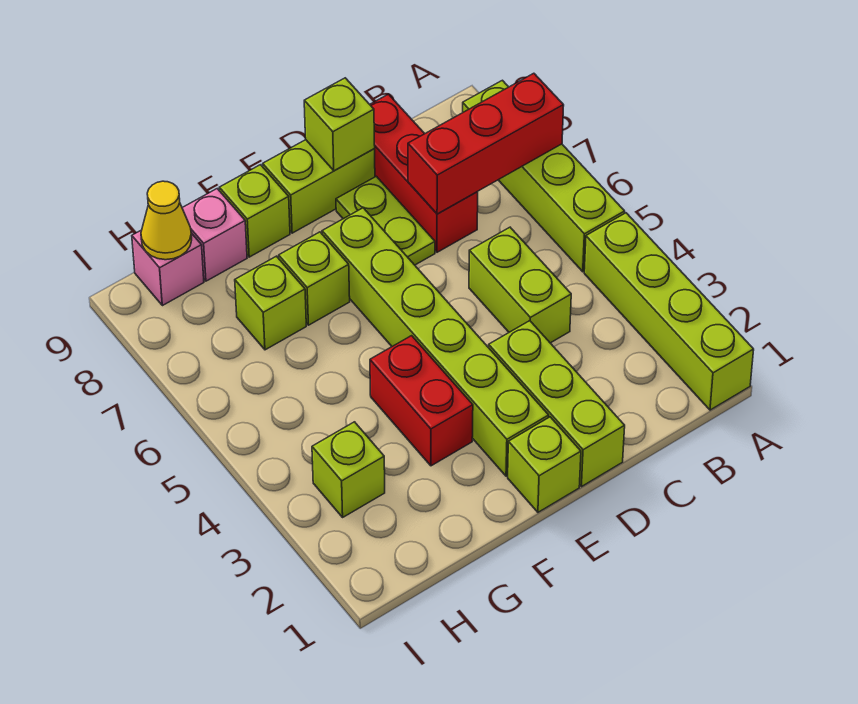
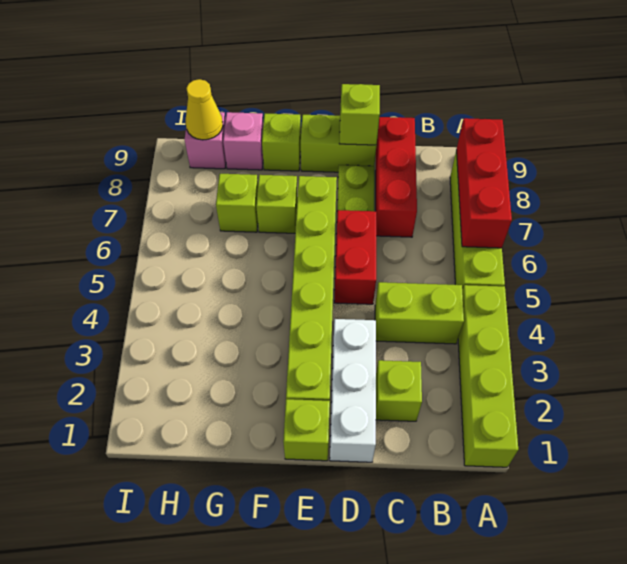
red brick A7:C7 level 2 -> red brick A6:A8 level 2
lime brick C4:C5 level 1 -> lime brick B4:C4 level 1
lime brick D1:D3 level 1 -> white brick D1:D3 level 1
red brick F3:F4 level 1 -> red brick D5:D6 level 1
lime brick H3 level 1 -> lime brick C2 level 1

